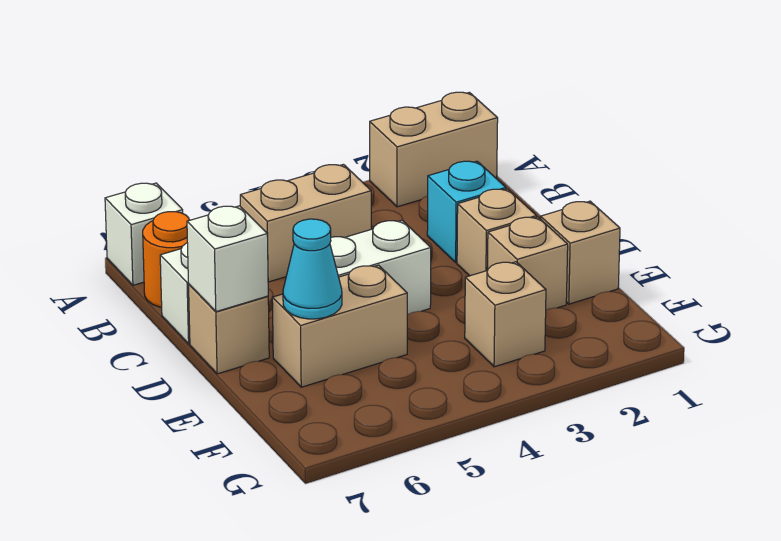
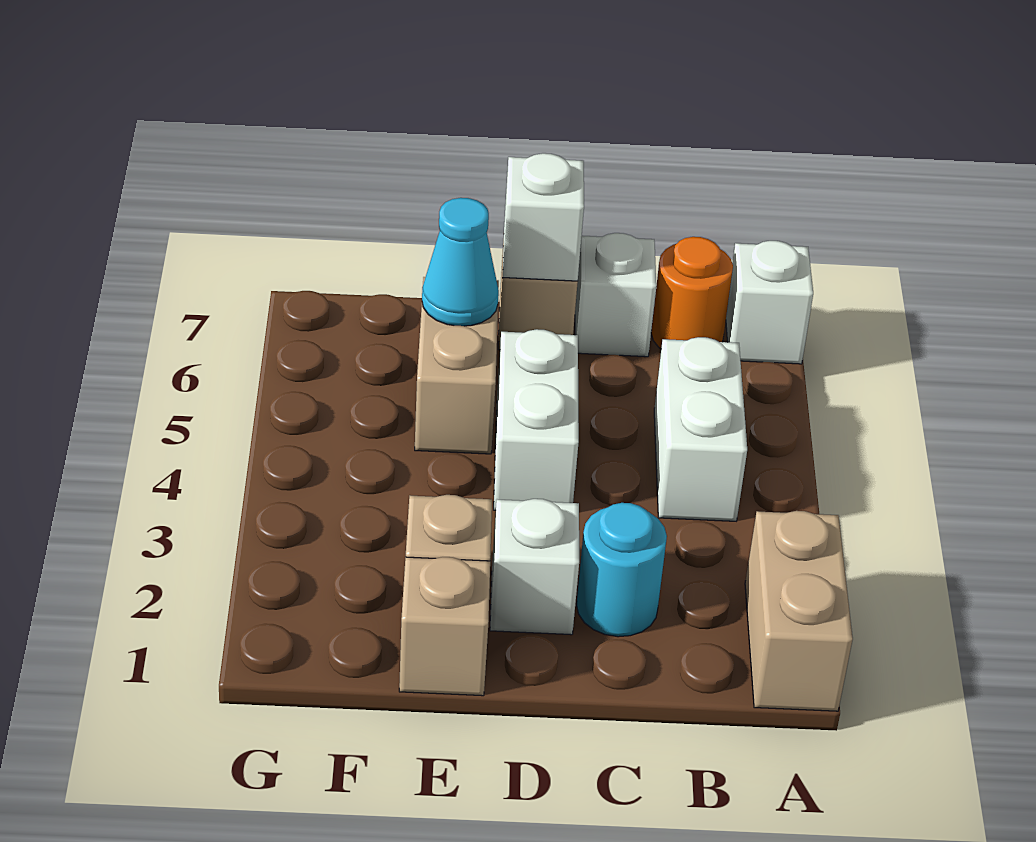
tan brick B4:B5 level 1 -> white brick B4:B5 level 1
cyan brick C2 level 1 -> cyan round brick C2 level 1
tan brick D2 level 1 -> white brick D2 level 1
tan brick F3 level 1 -> none

